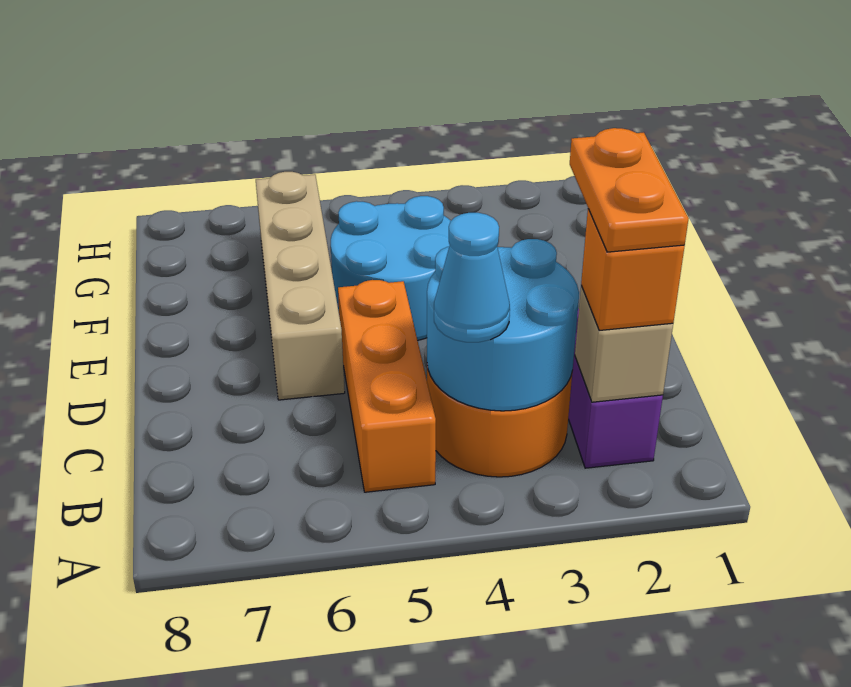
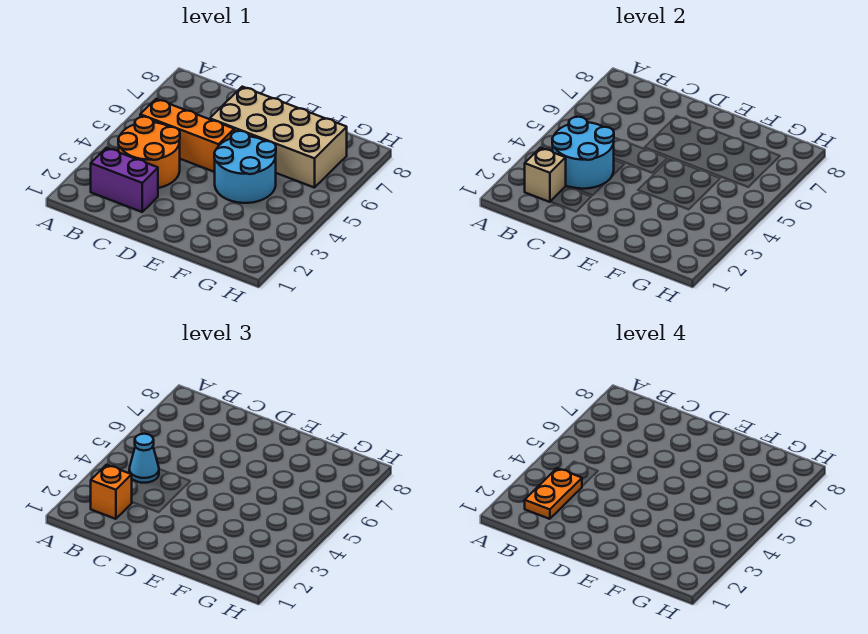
orange plate B2:C2 level 4 -> orange plate B2:B3 level 4
tan brick D6:G6 level 1 -> tan brick D6:G7 level 1

